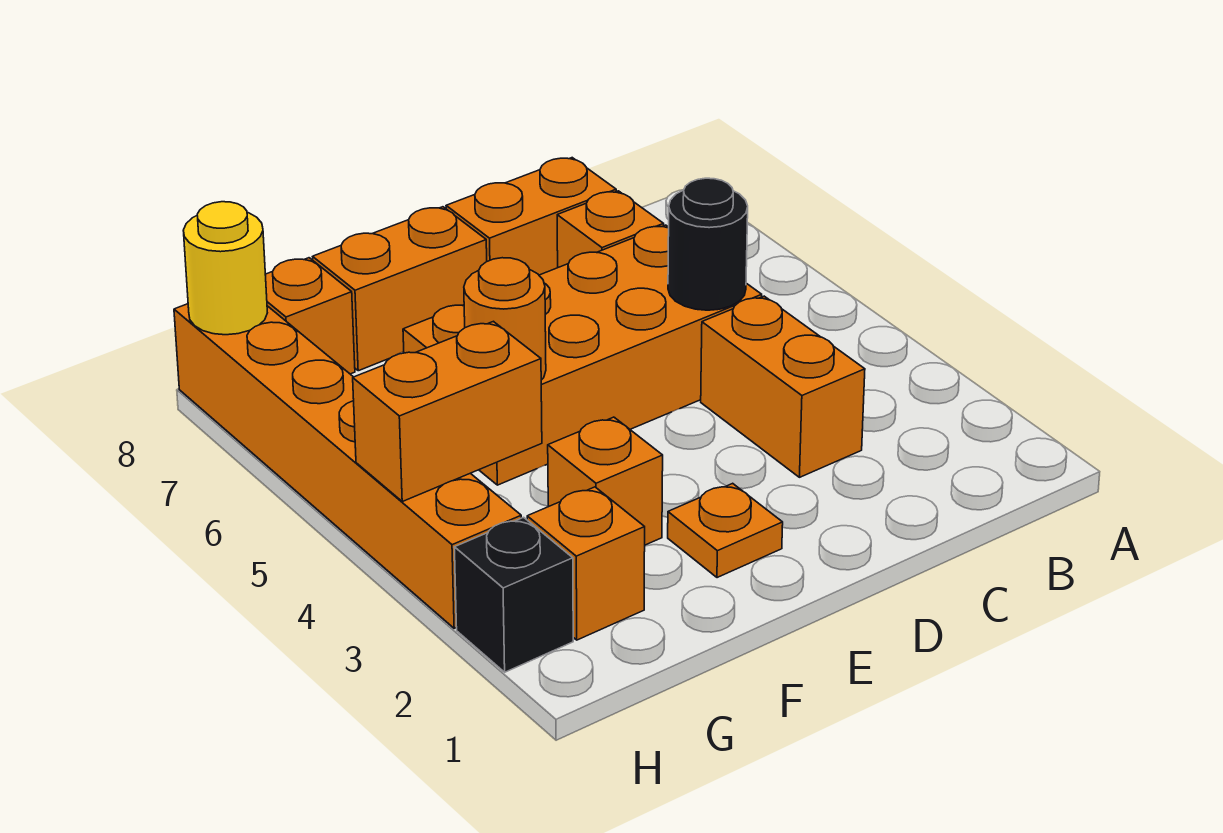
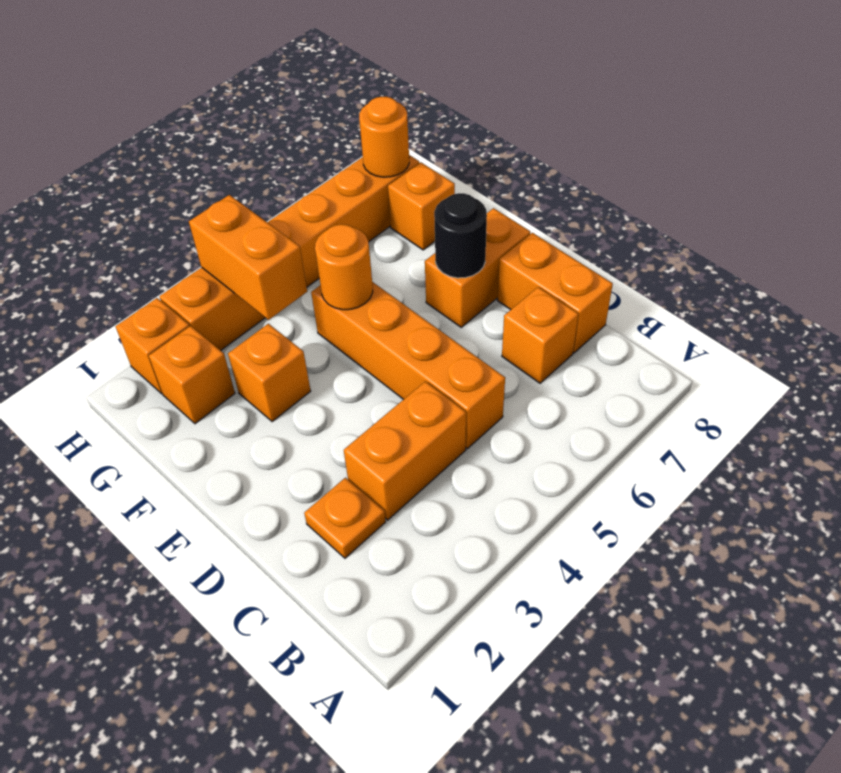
orange brick C5:F6 level 1 -> orange brick C5:F5 level 1
black round brick C5 level 2 -> black round brick E7 level 2
orange plate E2 level 1 -> orange plate C2 level 1
orange brick E8:F8 level 1 -> orange brick E7:E8 level 1
black brick H2 level 1 -> orange brick H2 level 1
yellow round brick H8 level 2 -> orange round brick H8 level 2

